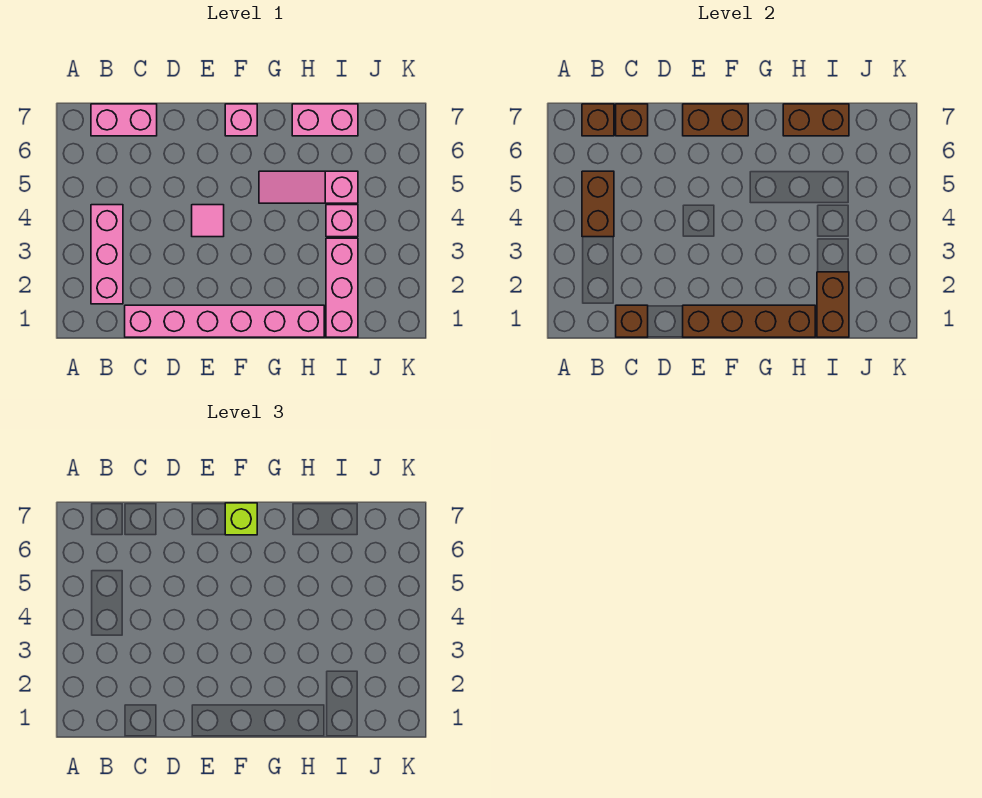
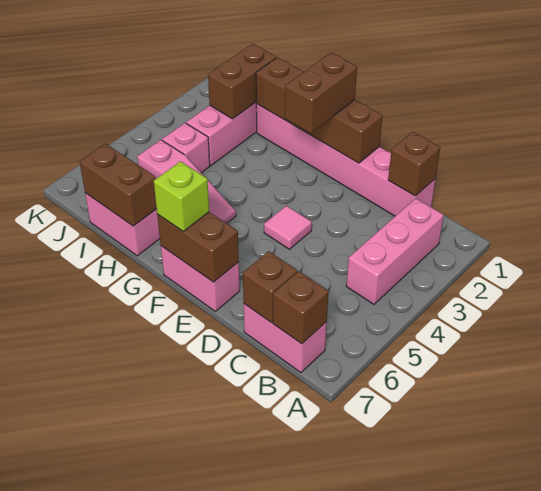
brown brick B4:B5 level 2 -> brown brick F1:F2 level 3
pink brick F7 level 1 -> pink brick E7:F7 level 1

